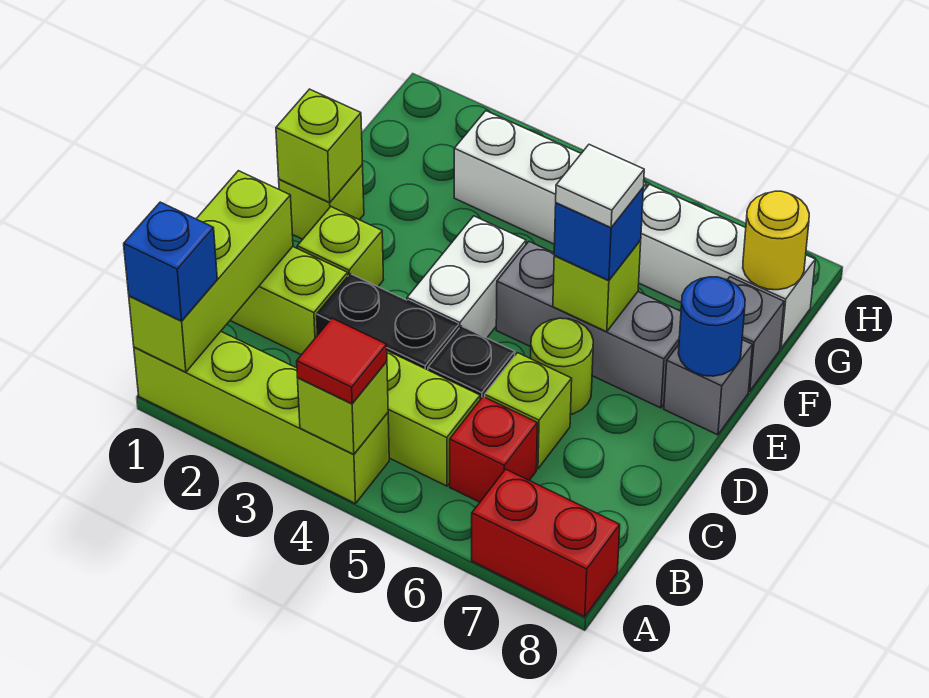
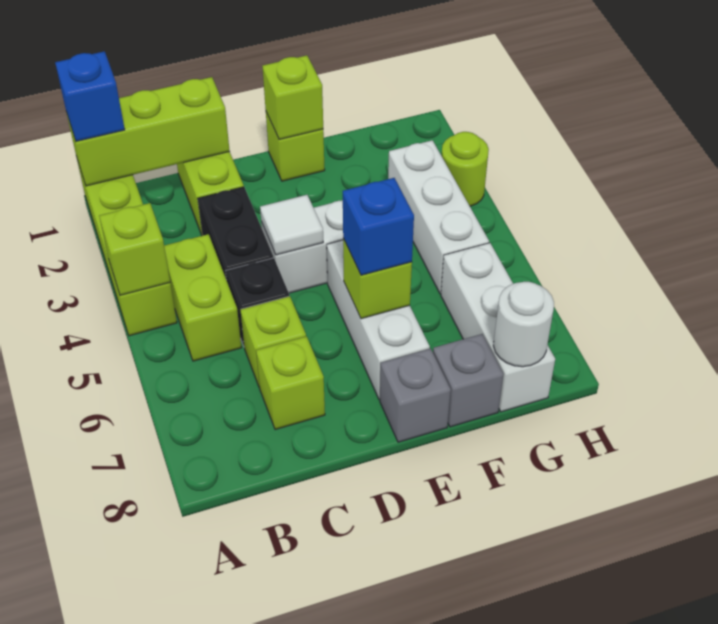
red tile A4 level 3 -> none
red brick A7:A8 level 1 -> none
red brick B6 level 1 -> none
lime brick D2 level 1 -> lime brick C7 level 1
lime round brick D6 level 1 -> lime round brick H3 level 1
grey brick E5:E7 level 1 -> white brick E5:E7 level 1
white tile E6 level 4 -> white tile D4 level 2
blue round brick E8 level 2 -> none
yellow round brick G8 level 2 -> white round brick G8 level 2

